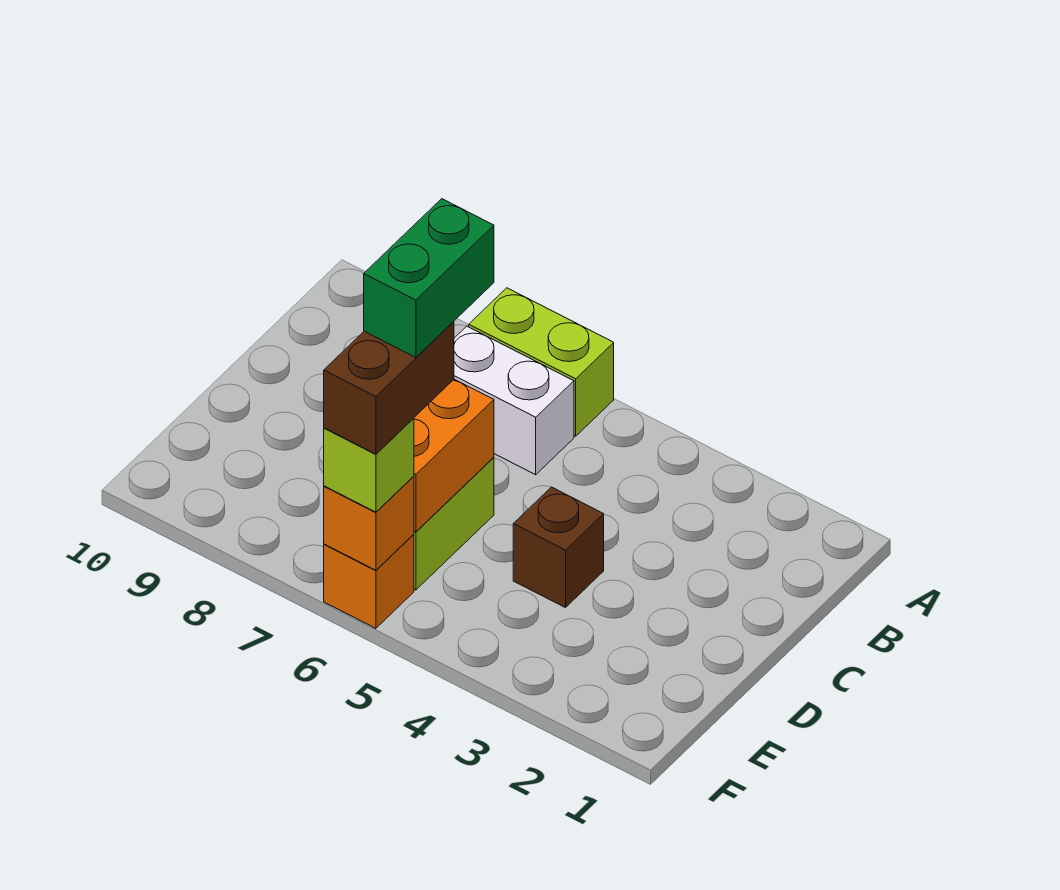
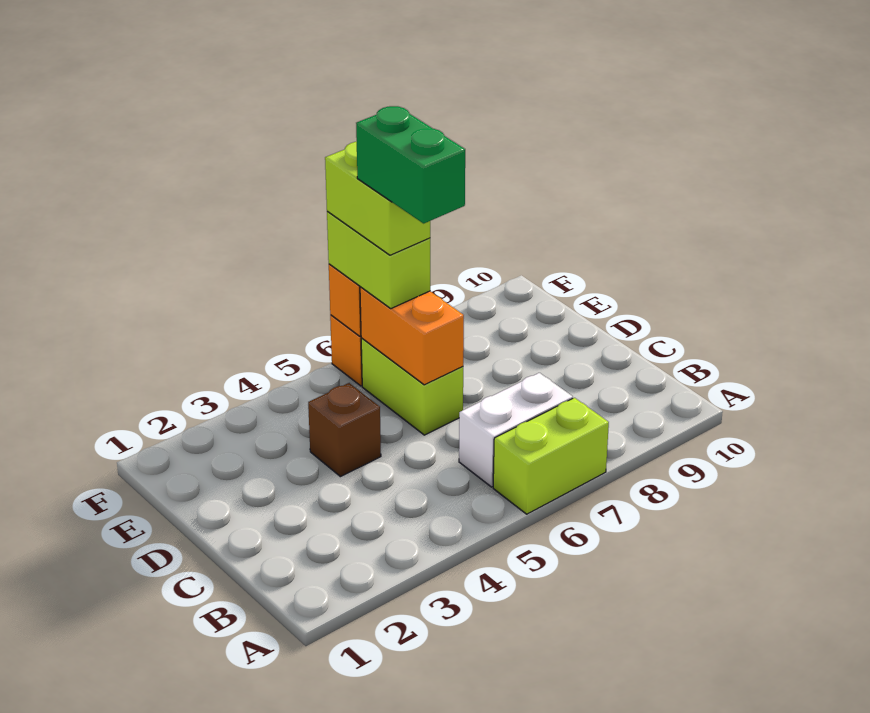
brown brick E6:F6 level 4 -> lime brick E6:F6 level 4
lime brick F6 level 3 -> lime brick E6:F6 level 3

